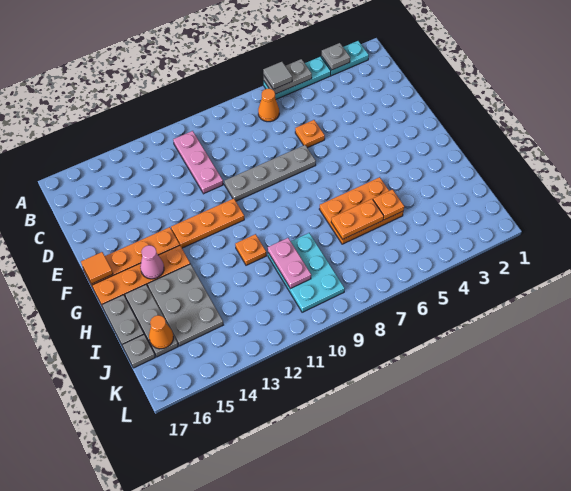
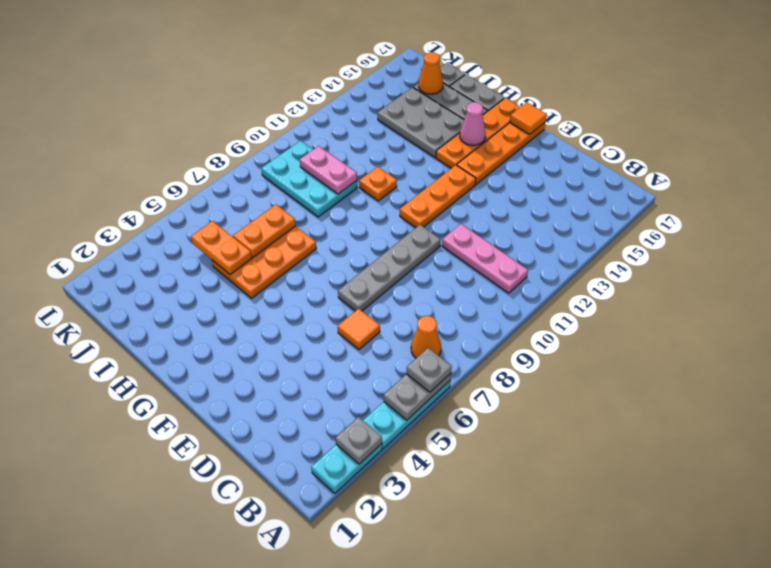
grey tile A6 level 3 -> grey plate A6 level 3
orange plate D6 level 1 -> orange tile D6 level 1
orange plate I5 level 2 -> orange plate I5:J5 level 2

